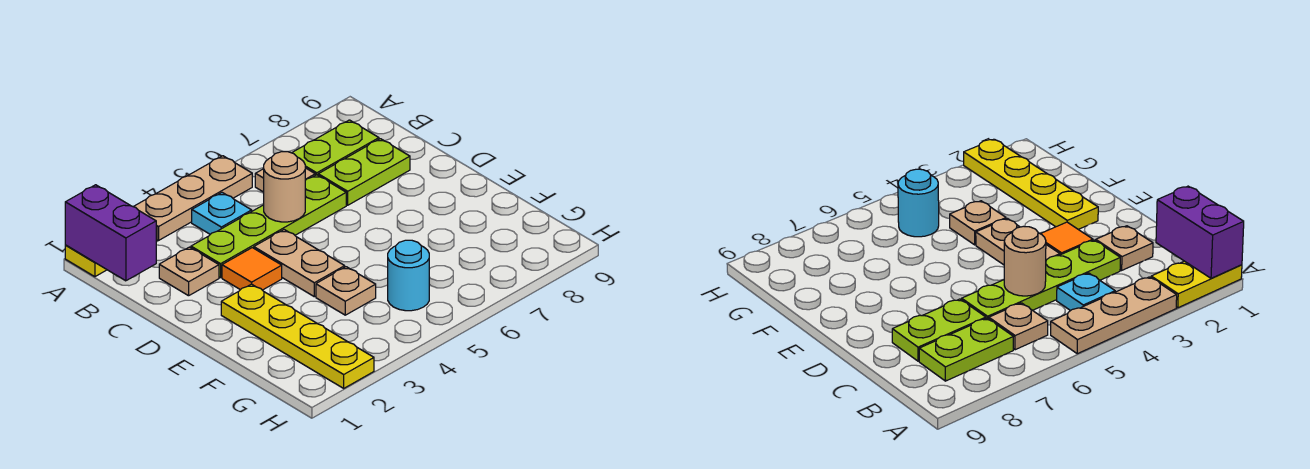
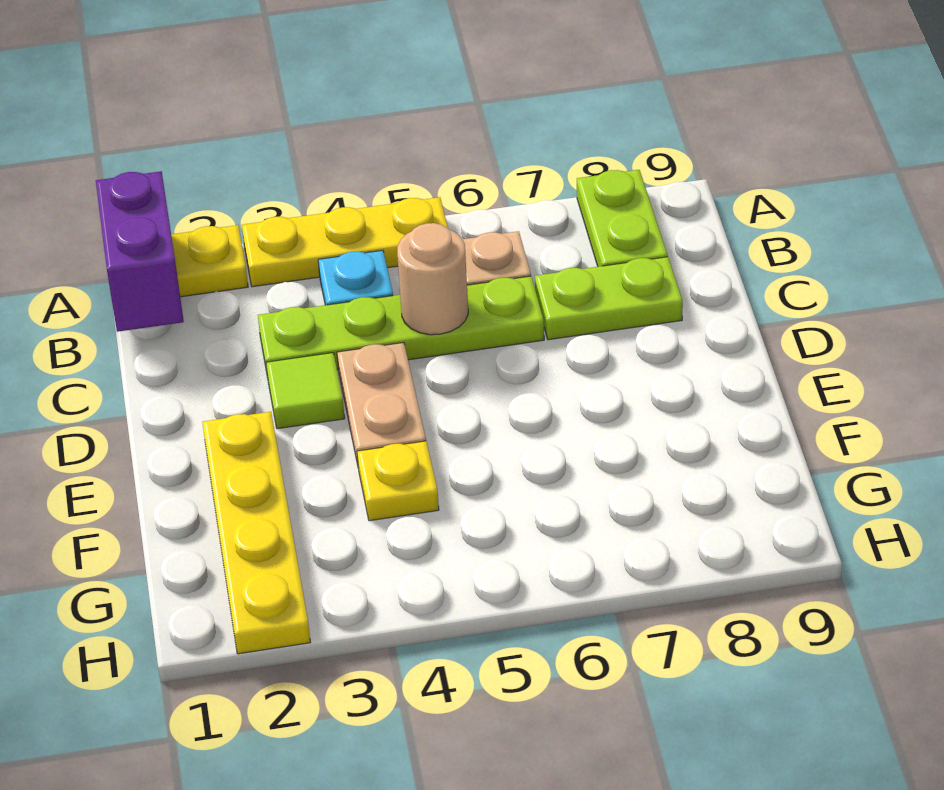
tan plate A3:A5 level 1 -> yellow plate A3:A5 level 1
lime plate B7:B8 level 1 -> lime plate A8:B8 level 1
tan plate C2 level 1 -> none
orange tile D3 level 1 -> lime tile D3 level 1
tan plate F4 level 1 -> yellow plate F4 level 1
cyan round brick G5 level 1 -> none

